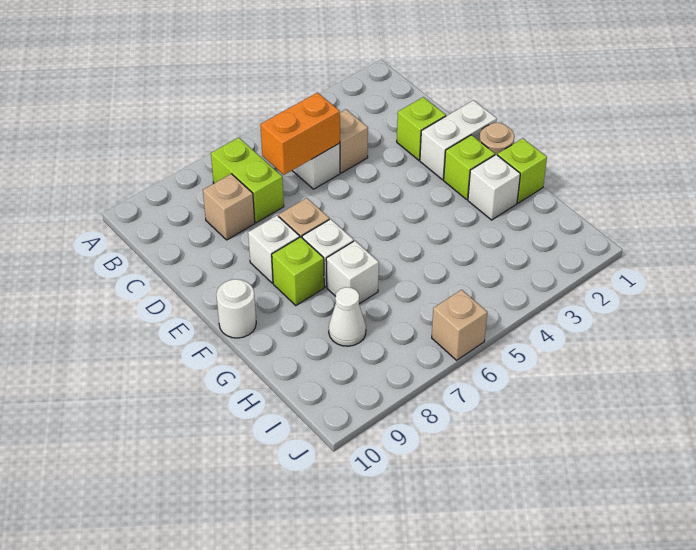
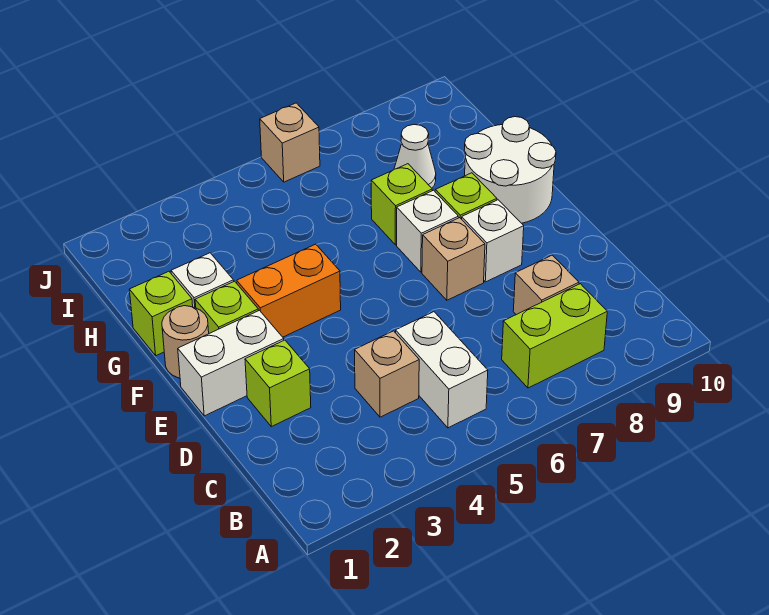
lime brick B7:C7 level 1 -> lime brick B7:B8 level 1
orange brick C5:C6 level 2 -> orange brick F3:F4 level 1
white round brick F10 level 1 -> white round brick F9:G10 level 1
white brick G7 level 1 -> lime brick G7 level 1

